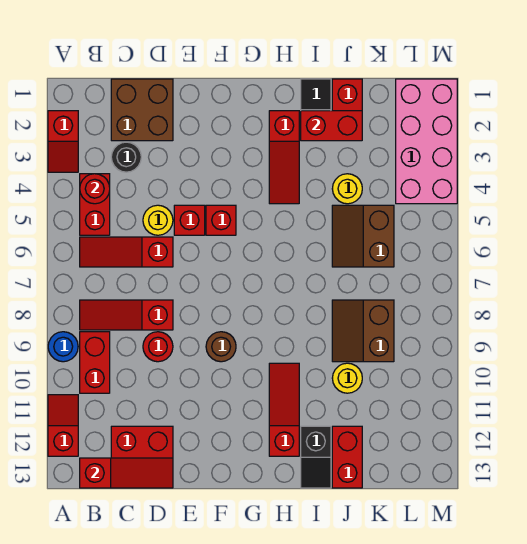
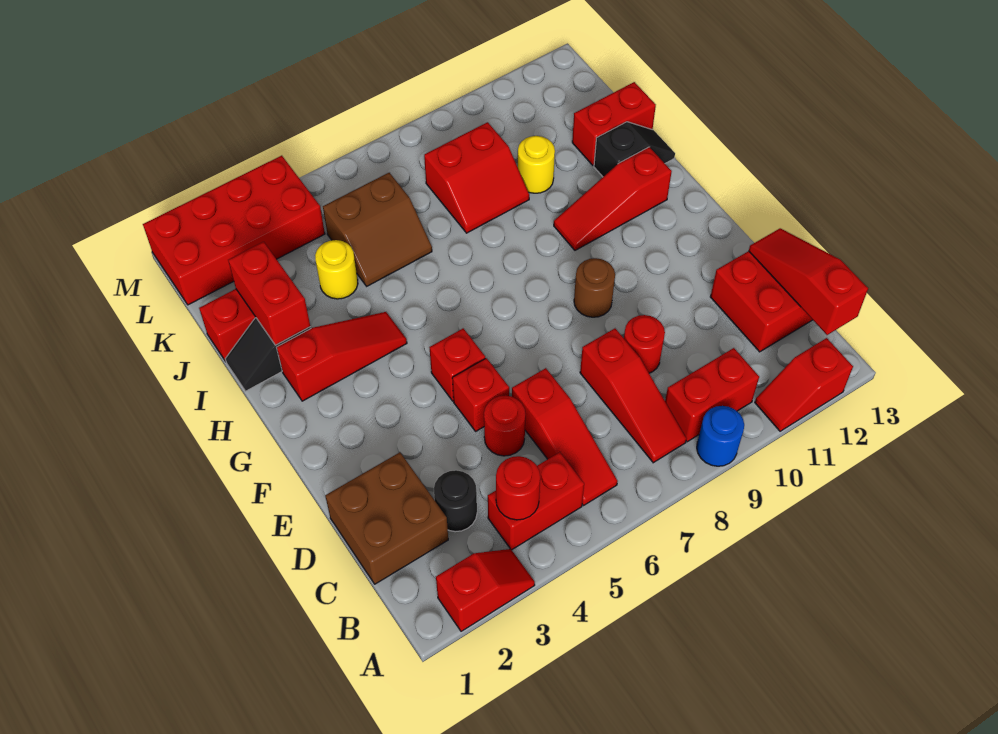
yellow round brick D5 level 1 -> red round brick D5 level 1
brown slope J8:K9 level 1 top K -> red slope J8:K9 level 1 top K
pink brick L1:M4 level 1 -> red brick L1:M4 level 1

